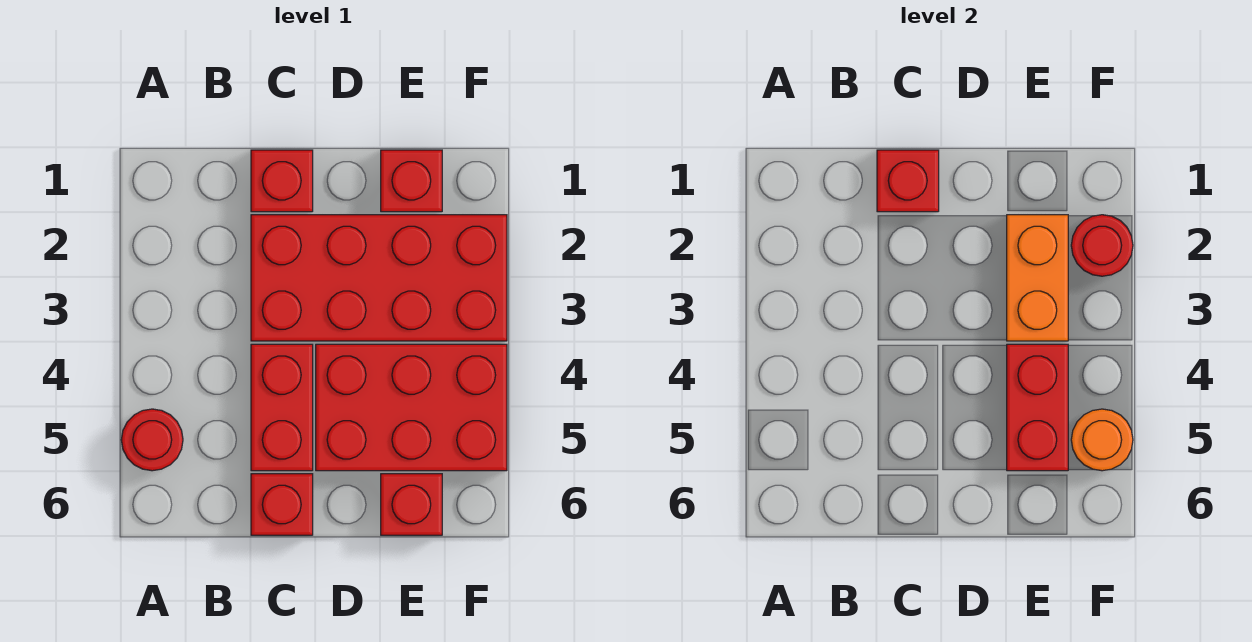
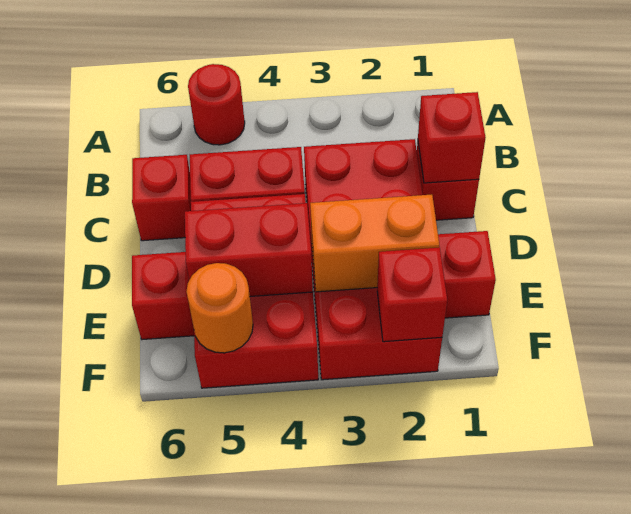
red round brick F2 level 2 -> red brick F2 level 2

